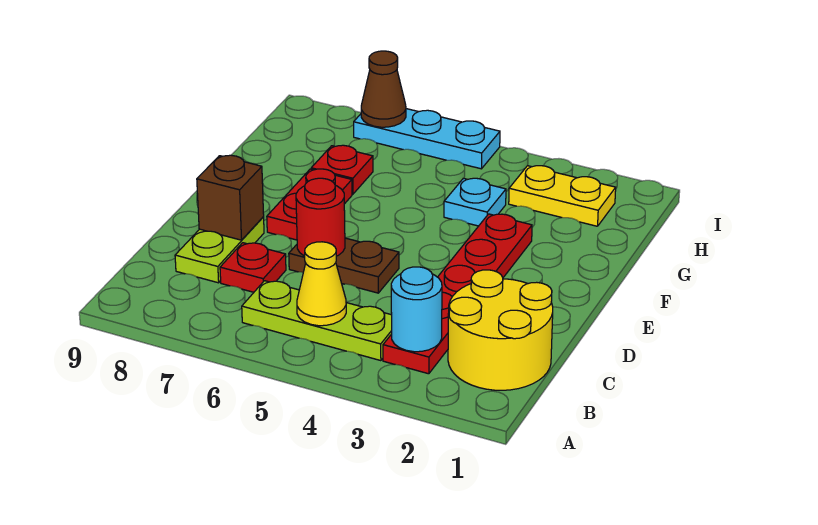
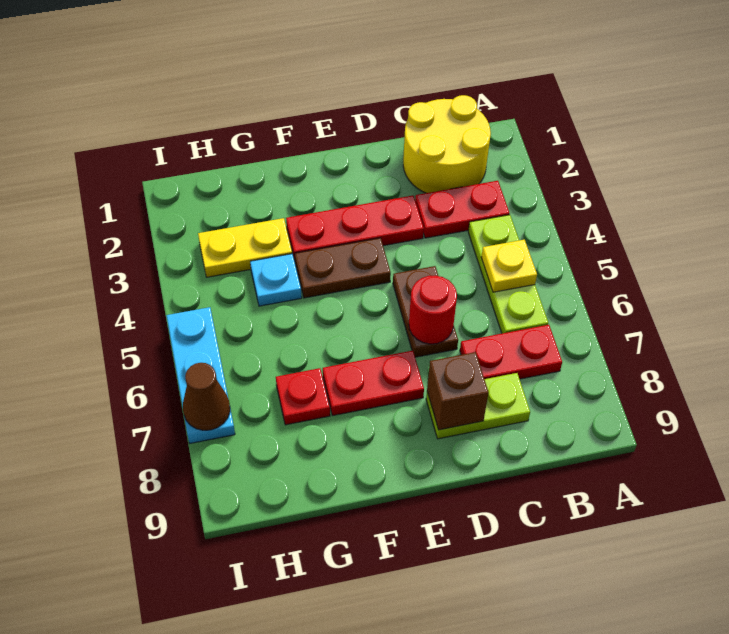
cyan round brick B3 level 2 -> none
yellow cone B5 level 2 -> yellow plate B5 level 2
red plate C7 level 1 -> red plate B7:C7 level 1
none -> brown plate E4:F4 level 1
yellow plate H2:H3 level 1 -> yellow plate G3:H3 level 1

